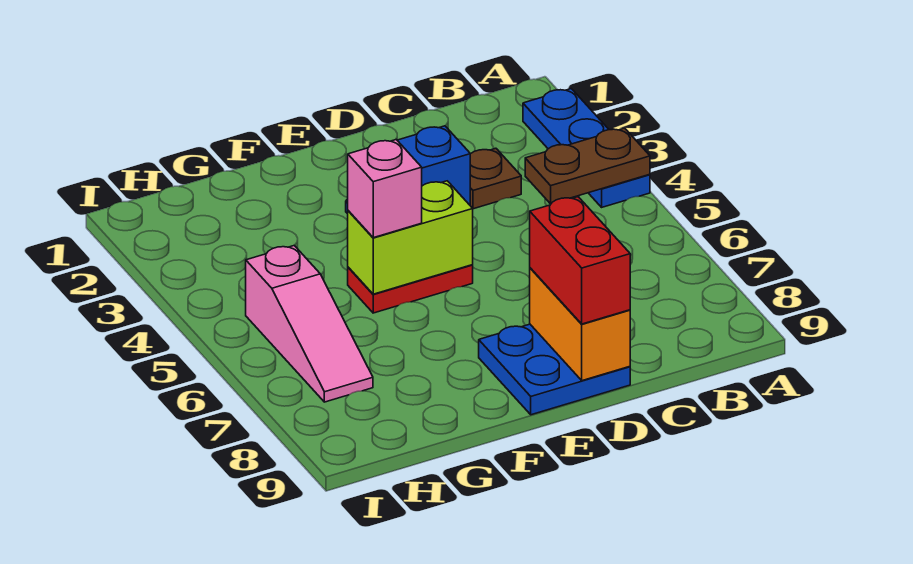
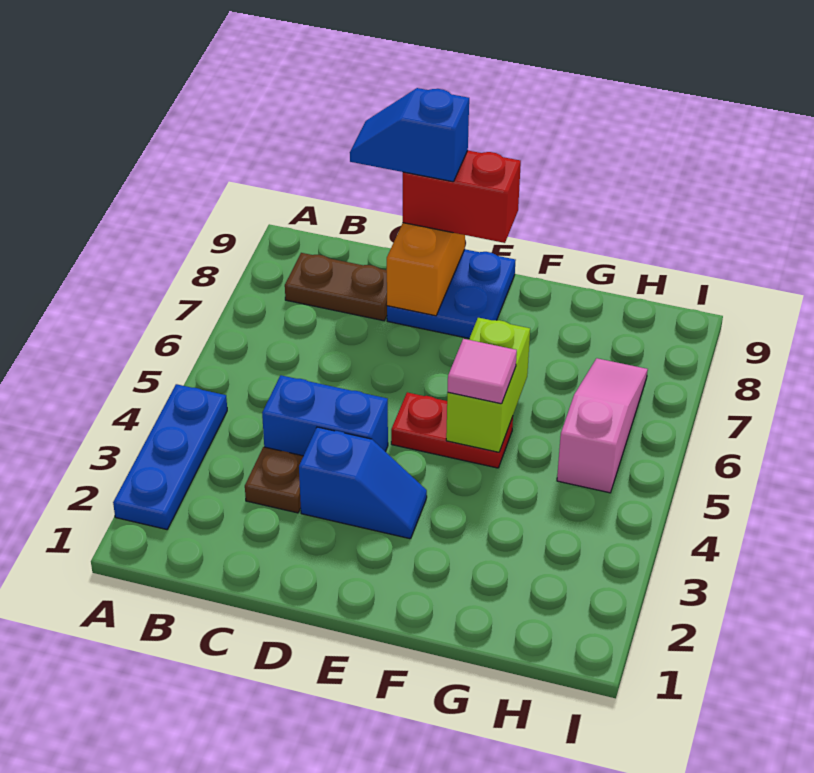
brown plate A4:B4 level 2 -> brown plate B8:C8 level 1
none -> blue brick C4:D4 level 1
none -> blue slope C9:D9 level 4 top D
red brick D8:D9 level 3 -> red brick D9:E9 level 3
lime brick E5:F5 level 2 -> lime brick F5:F6 level 2
pink brick F5 level 3 -> pink tile F5 level 3

